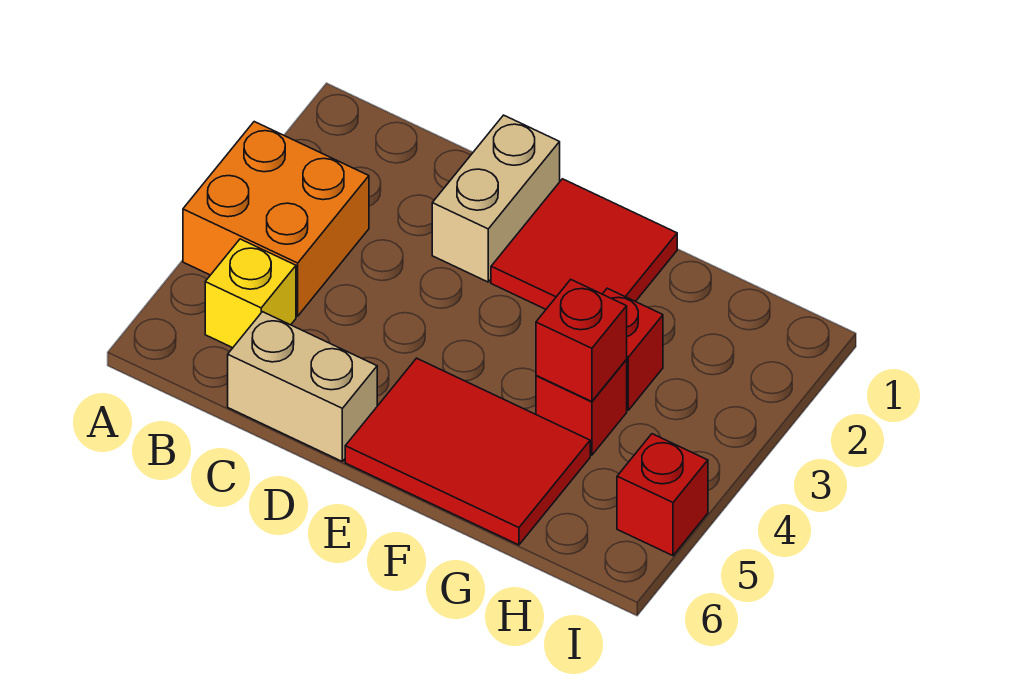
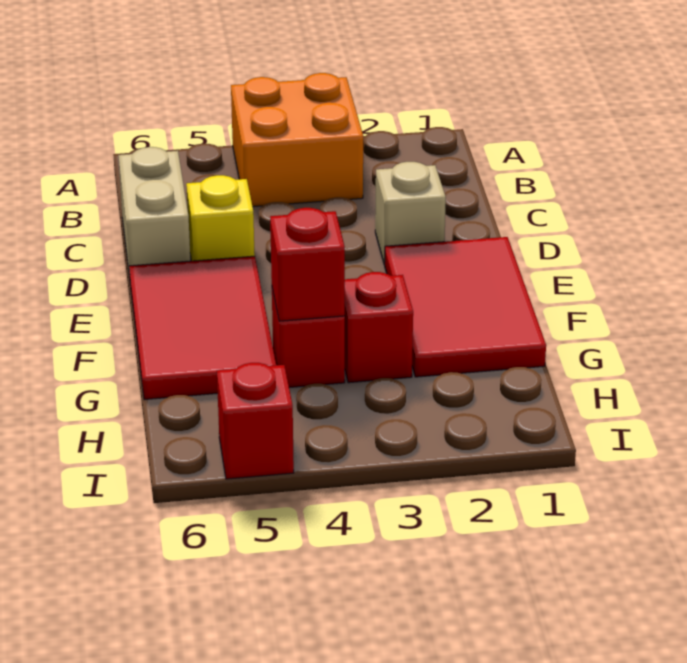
yellow brick B5 level 1 -> yellow brick D5 level 1
tan brick D1:D2 level 1 -> tan brick D2 level 1
red tile E1:F2 level 1 -> red tile E1:G2 level 1

